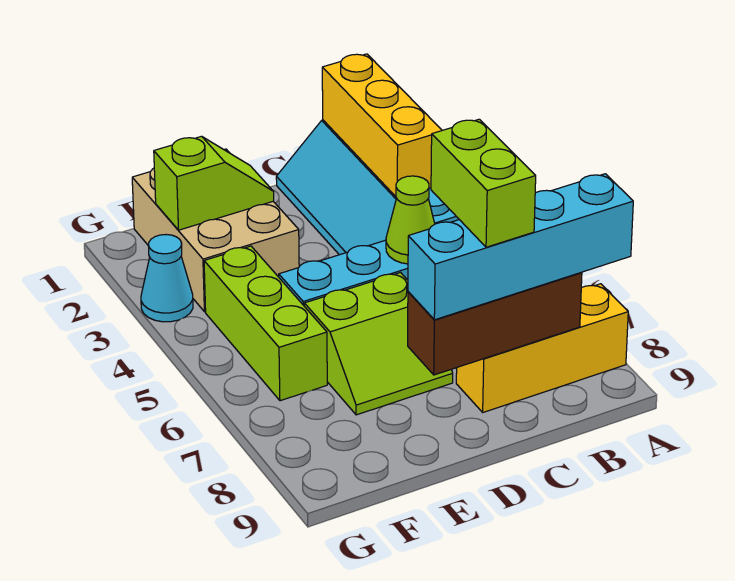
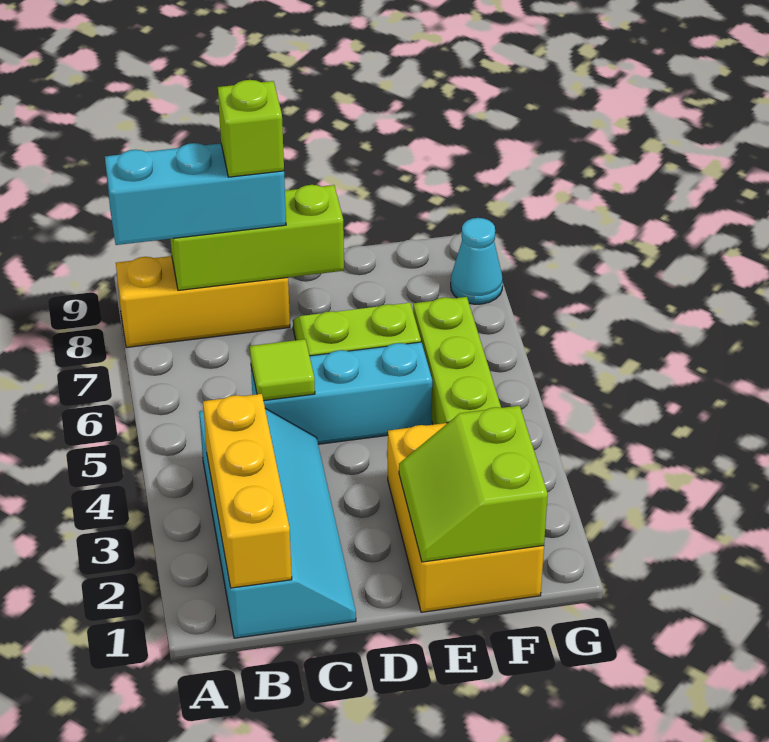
cyan brick A8:D8 level 3 -> cyan brick A8:C8 level 3
brown brick B8:D8 level 2 -> lime brick B8:D8 level 2
lime cone C5 level 2 -> lime tile C5 level 2
lime brick C7:C8 level 4 -> lime brick C8 level 4
tan brick E1:F3 level 1 -> yellow brick E1:F3 level 1
lime slope E2:F2 level 2 top F -> lime slope E1:F2 level 2 top F
cyan cone G3 level 1 -> cyan cone G8 level 1

